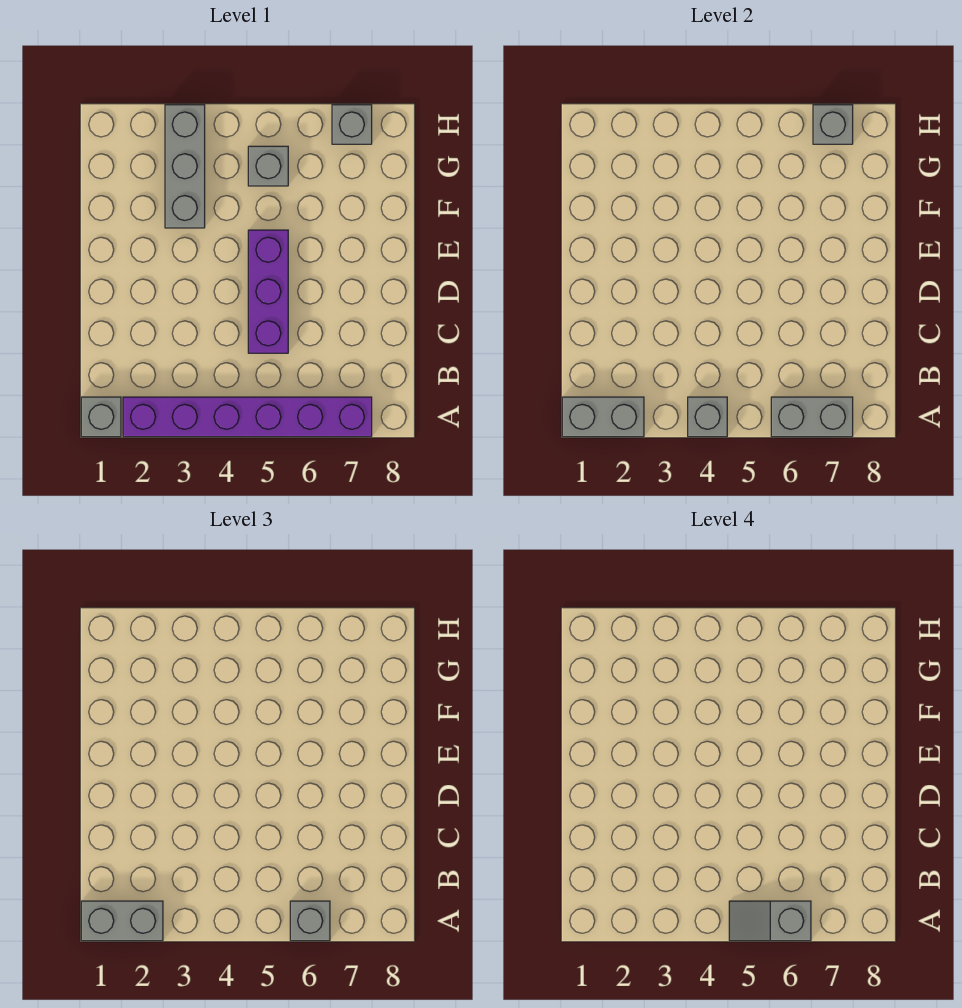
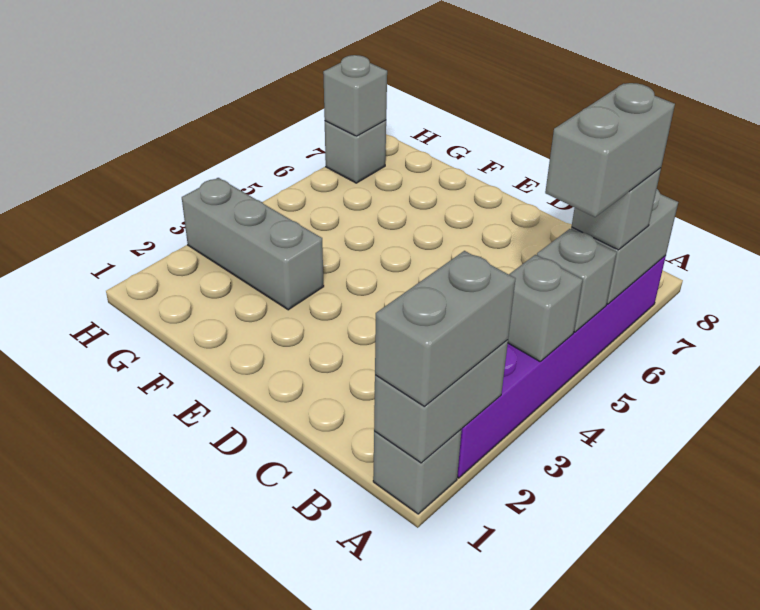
grey slope A5:A6 level 4 top 6 -> grey brick A5:A6 level 4
purple brick C5:E5 level 1 -> none
grey brick G5 level 1 -> grey brick A5 level 2

